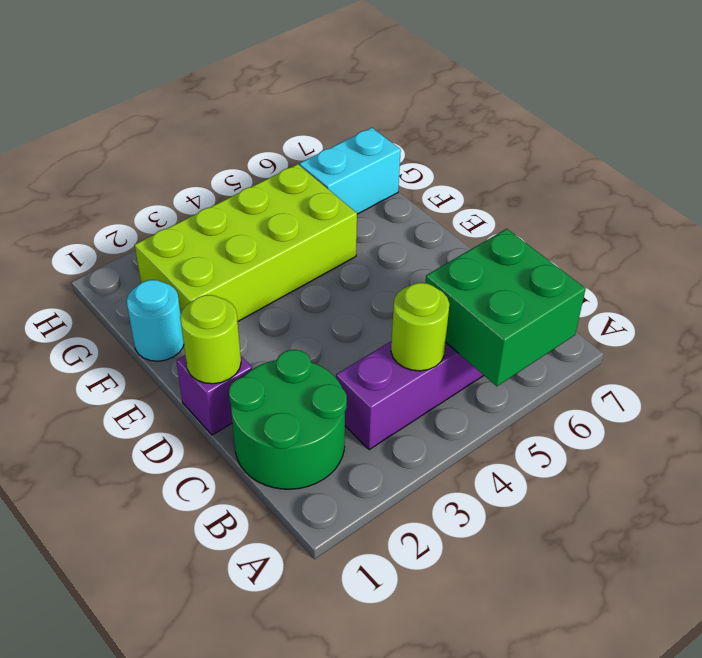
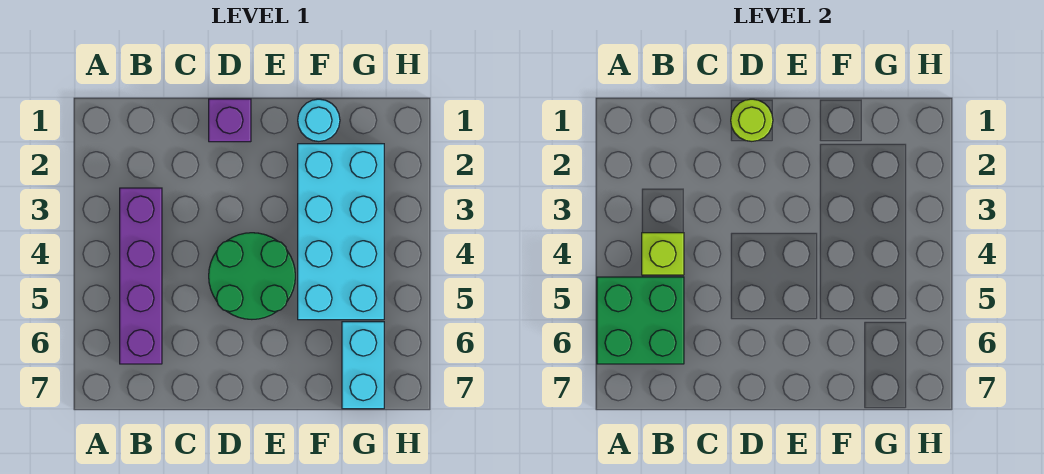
green round brick B1:C2 level 1 -> green round brick D4:E5 level 1
lime round brick B4 level 2 -> lime brick B4 level 2
lime brick F2:G5 level 1 -> cyan brick F2:G5 level 1

